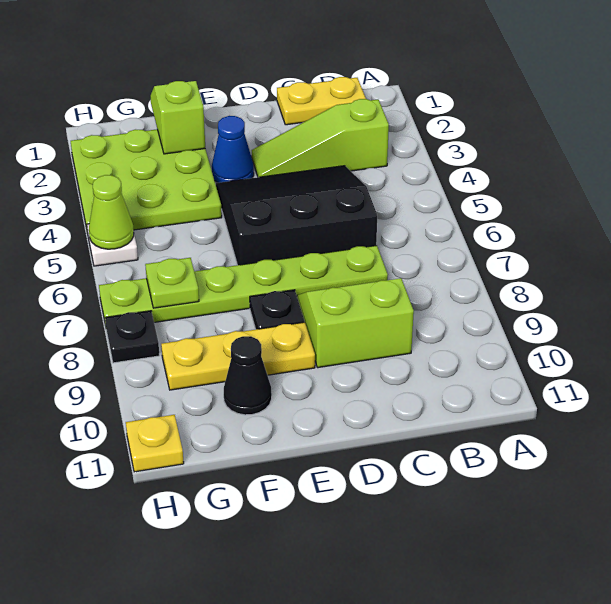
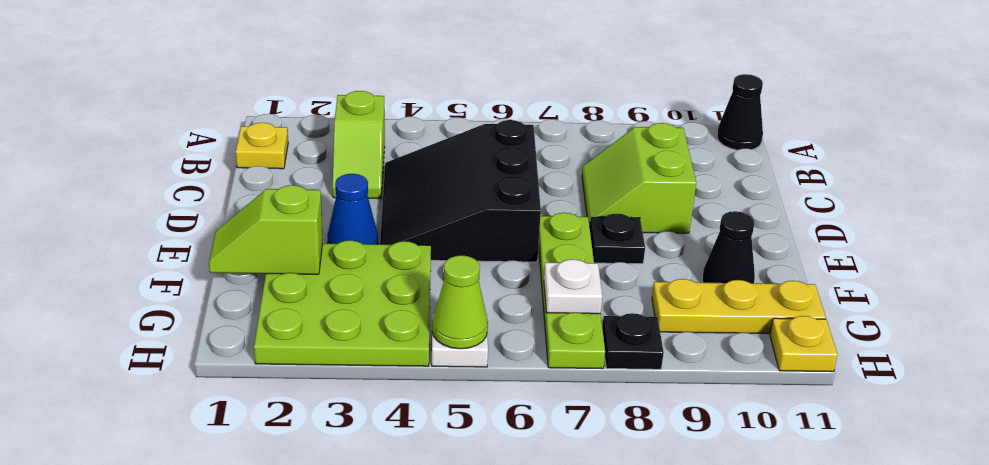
none -> black cone A11 level 1
yellow plate B1:C1 level 1 -> yellow plate B1 level 1
lime slope B3:D3 level 1 top B -> lime slope B3:C3 level 1 top B
lime plate C7:H7 level 1 -> lime plate E7:H7 level 1
yellow plate E9:G9 level 1 -> yellow plate G9:G11 level 1
lime plate G7 level 2 -> white plate G7 level 2

